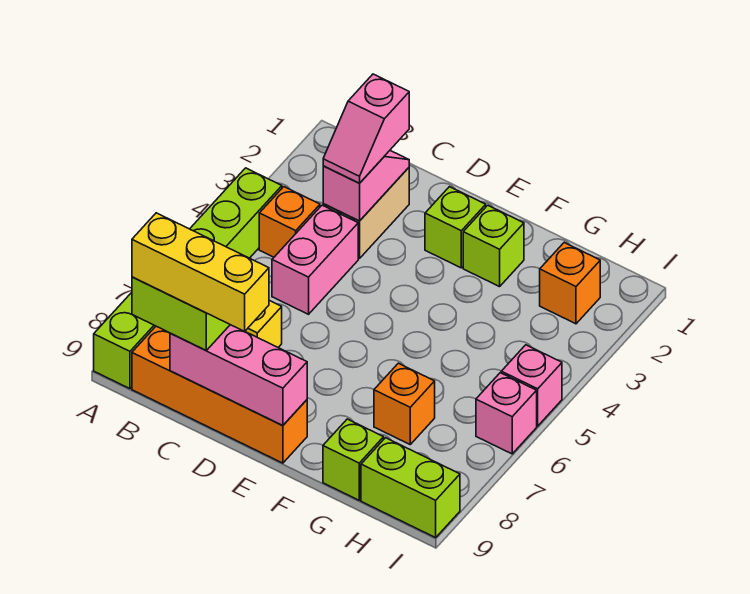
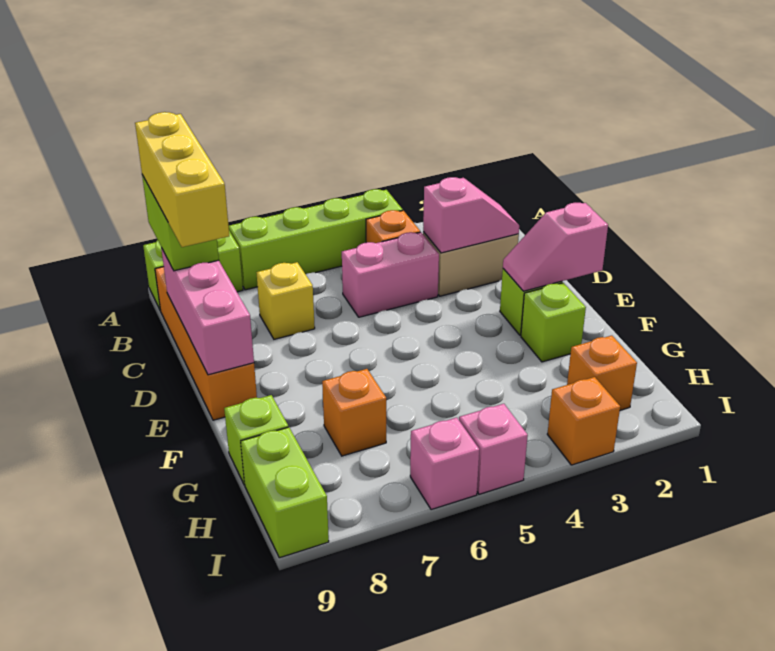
pink slope C2:C3 level 3 top 2 -> pink slope E1:E2 level 2 top 1
none -> orange brick I3 level 1

